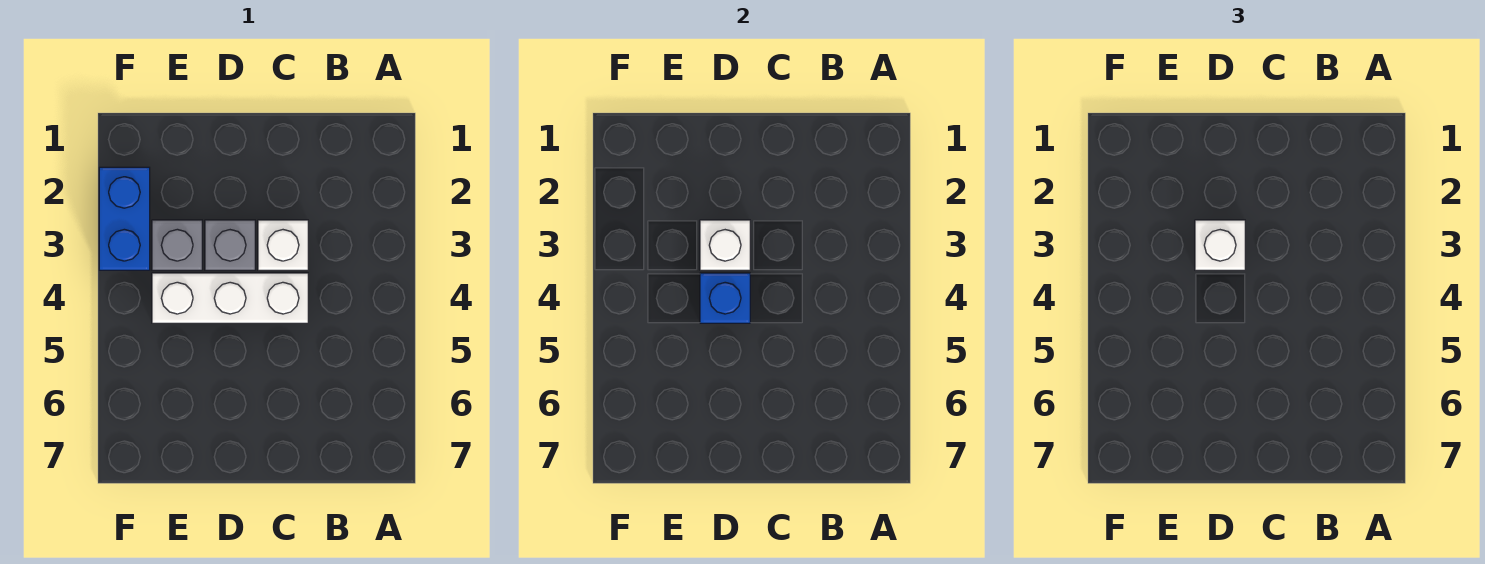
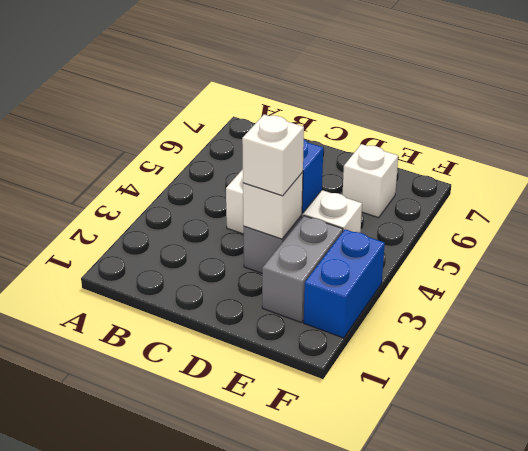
white brick C3 level 1 -> white brick E6 level 1
grey brick E3 level 1 -> grey brick E2:E3 level 1

